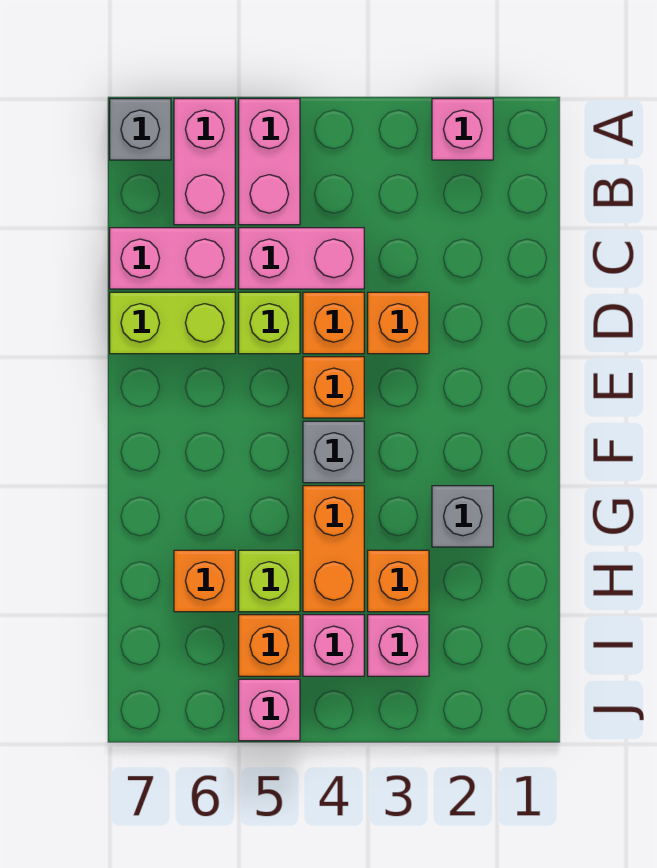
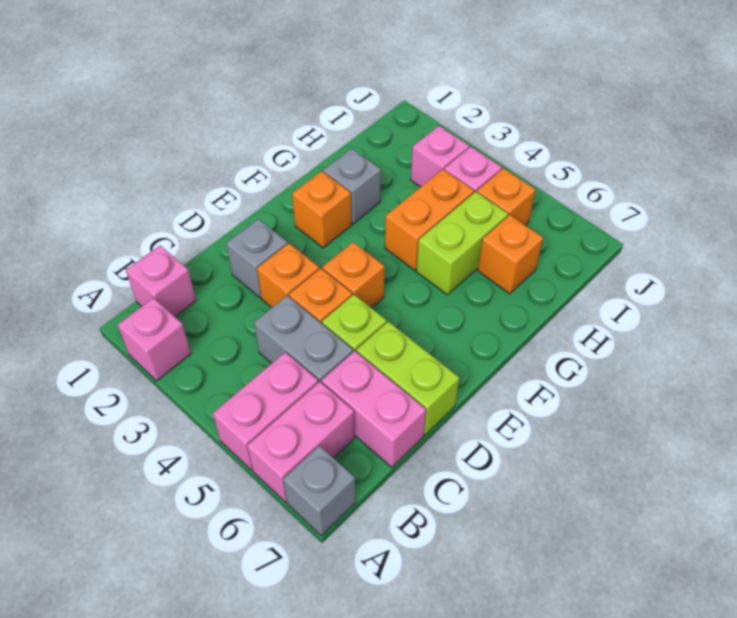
pink brick C4:C5 level 1 -> grey brick C4:C5 level 1
grey brick F4 level 1 -> grey brick D2 level 1
orange brick H3 level 1 -> orange brick F2 level 1
lime brick H5 level 1 -> lime brick G5:H5 level 1
pink brick J5 level 1 -> pink brick B1 level 1

